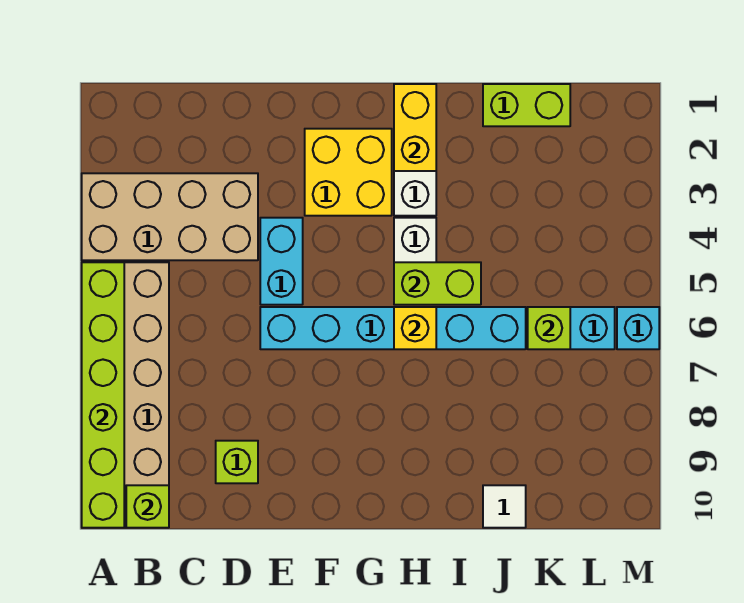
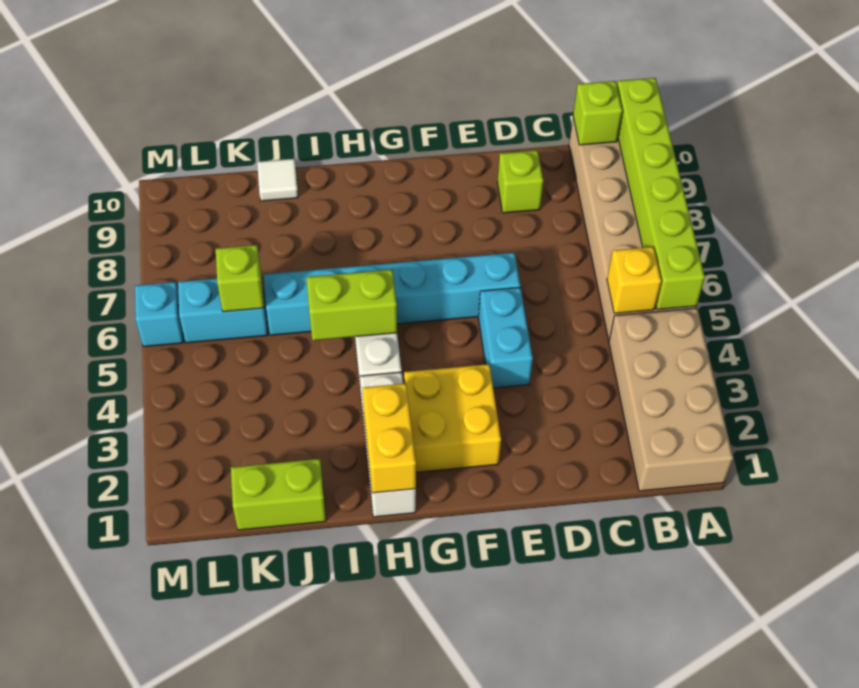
tan brick A3:D4 level 1 -> tan brick A1:B4 level 1
yellow brick H6 level 2 -> yellow brick B5 level 2

